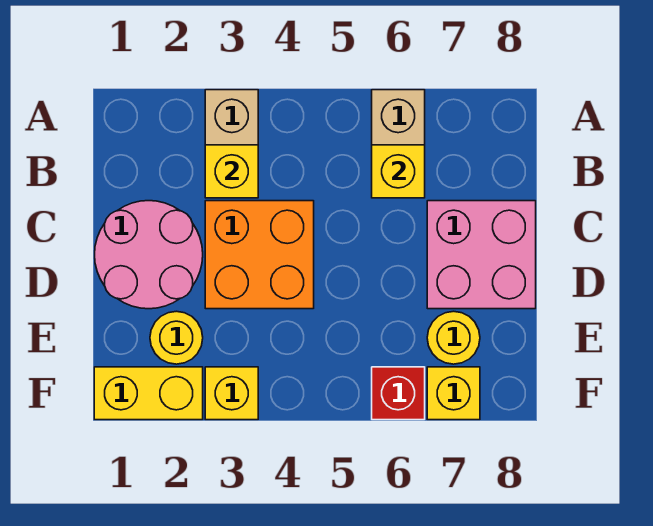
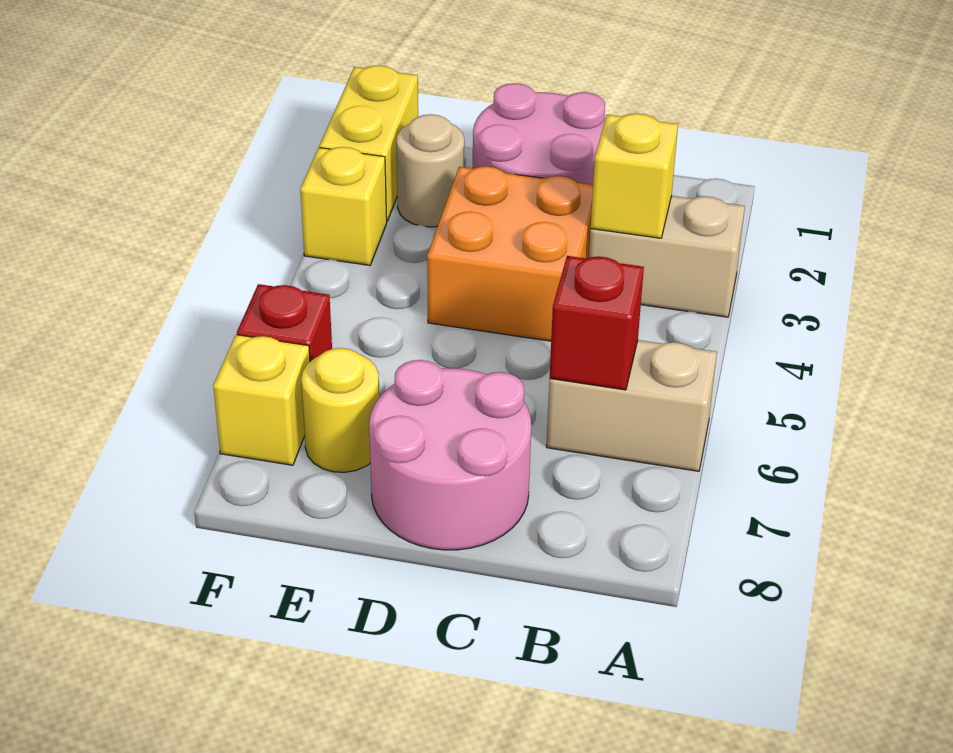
yellow brick B6 level 2 -> red brick B6 level 2
pink brick C7:D8 level 1 -> pink round brick C7:D8 level 1
yellow round brick E2 level 1 -> tan round brick E2 level 1

